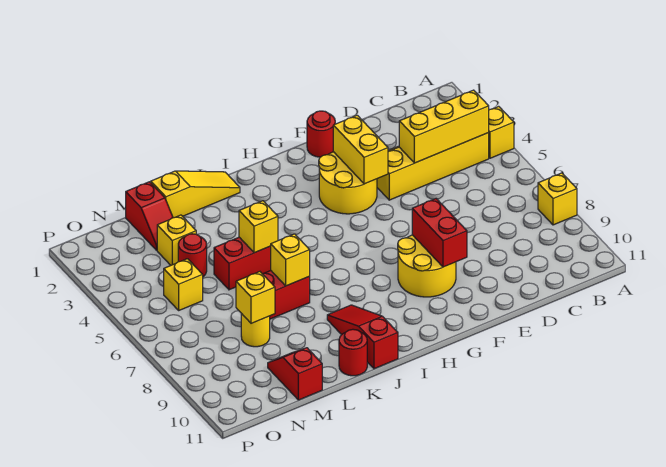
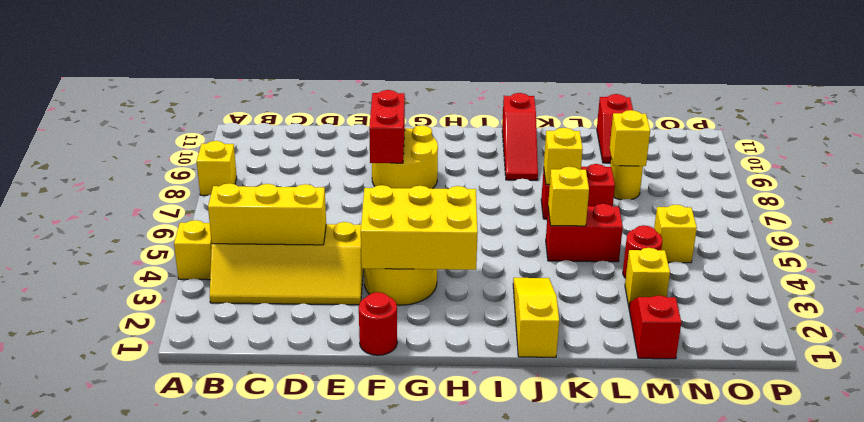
yellow brick F3:F4 level 2 -> yellow brick F3:H4 level 2
yellow slope J1:L1 level 1 top L -> yellow slope J1:J3 level 1 top 1
red round brick K11 level 1 -> none

